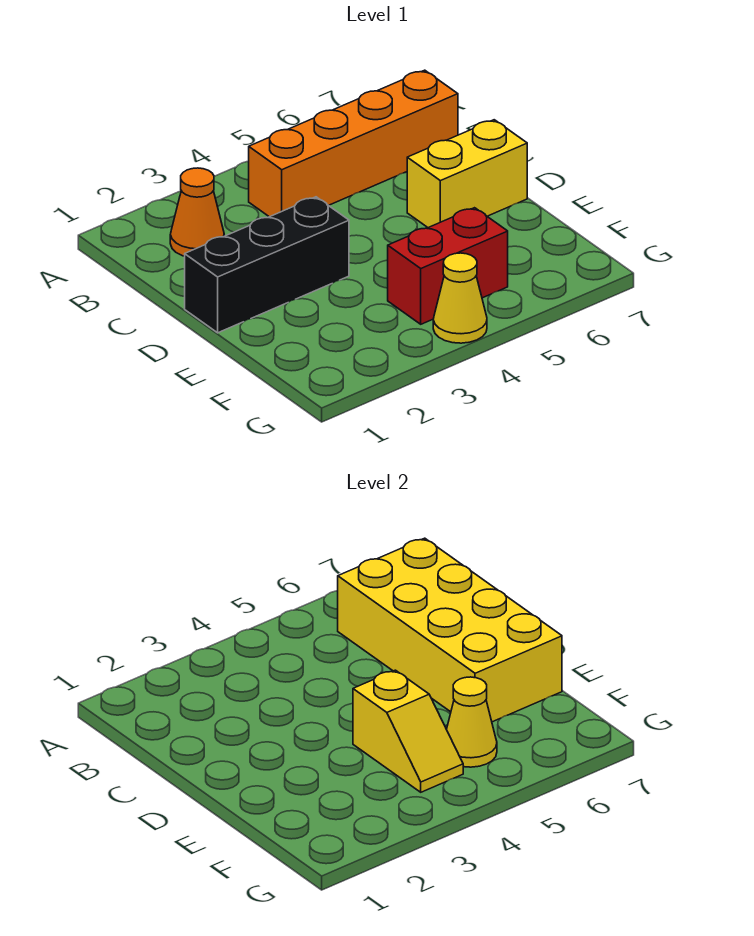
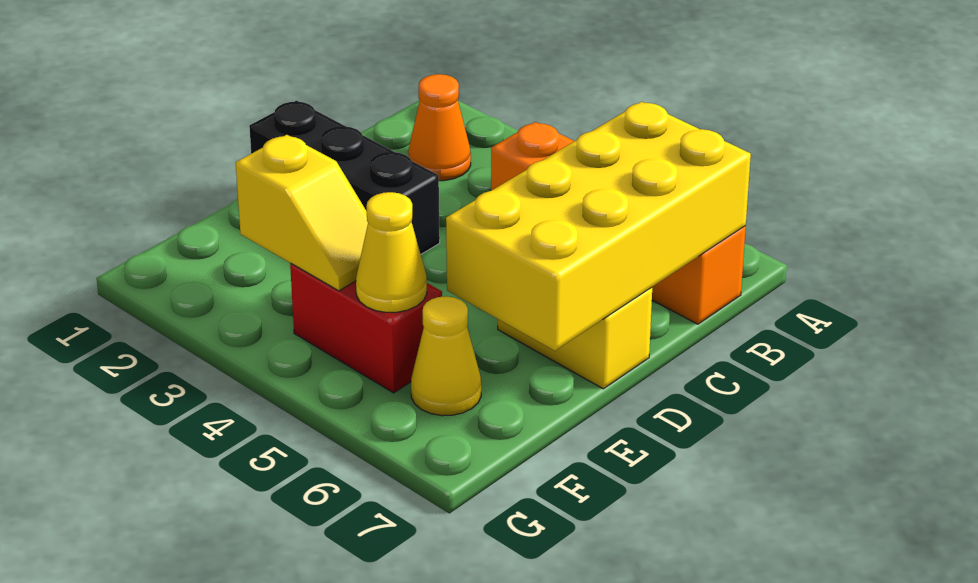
yellow slope E4:F4 level 2 top E -> yellow slope F3:F4 level 2 top 3
yellow cone G4 level 1 -> yellow cone F6 level 1

